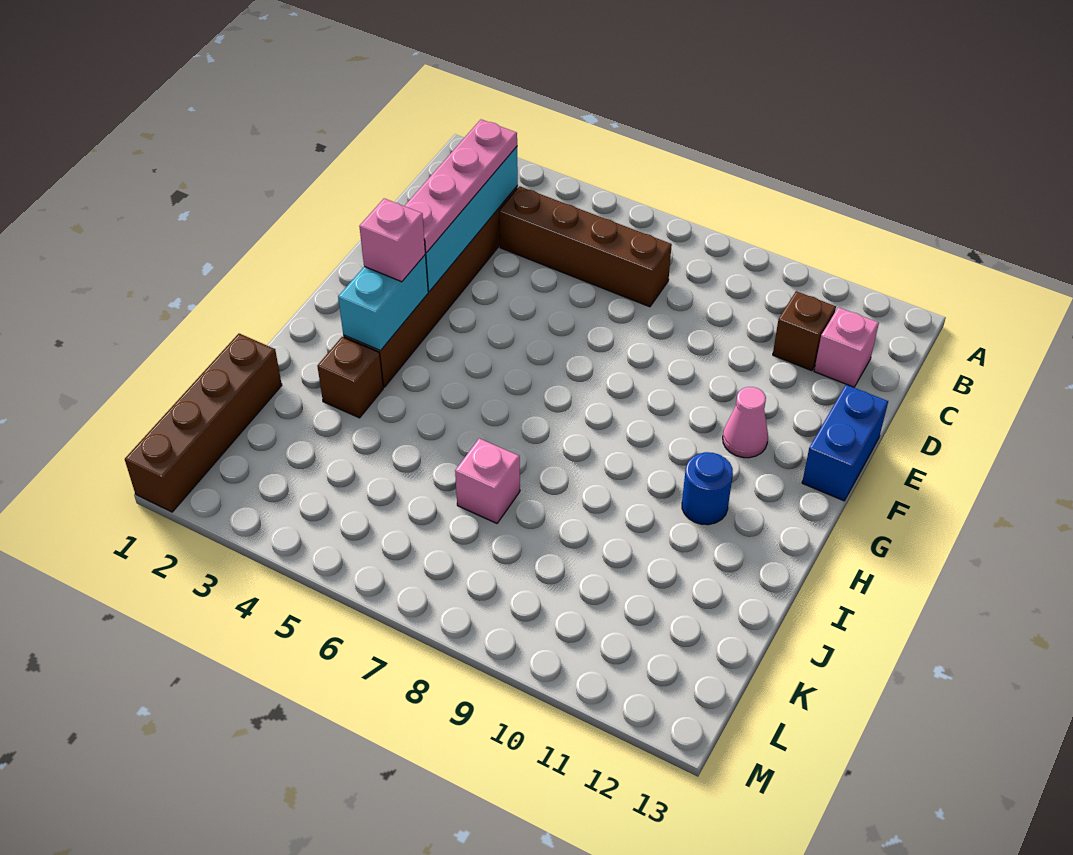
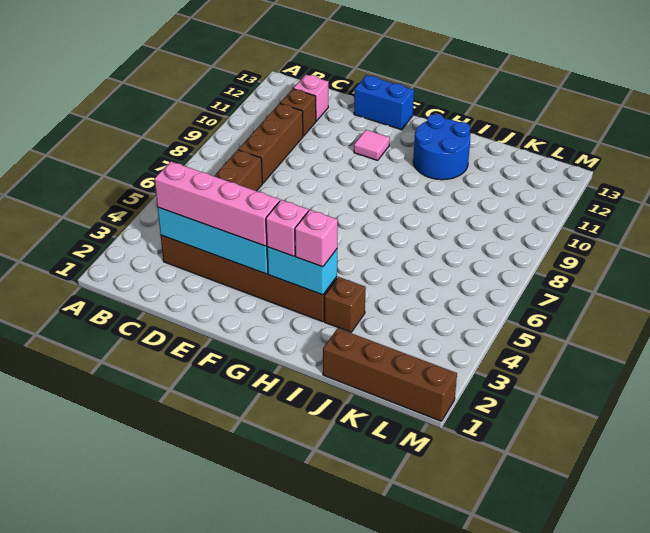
pink plate C3:F3 level 3 -> pink brick C3:F3 level 3
none -> brown brick C8:C10 level 1
pink cone F11 level 1 -> pink tile F11 level 1
blue round brick H11 level 1 -> blue round brick H11:I12 level 1
pink brick J7 level 1 -> pink brick H3 level 3

